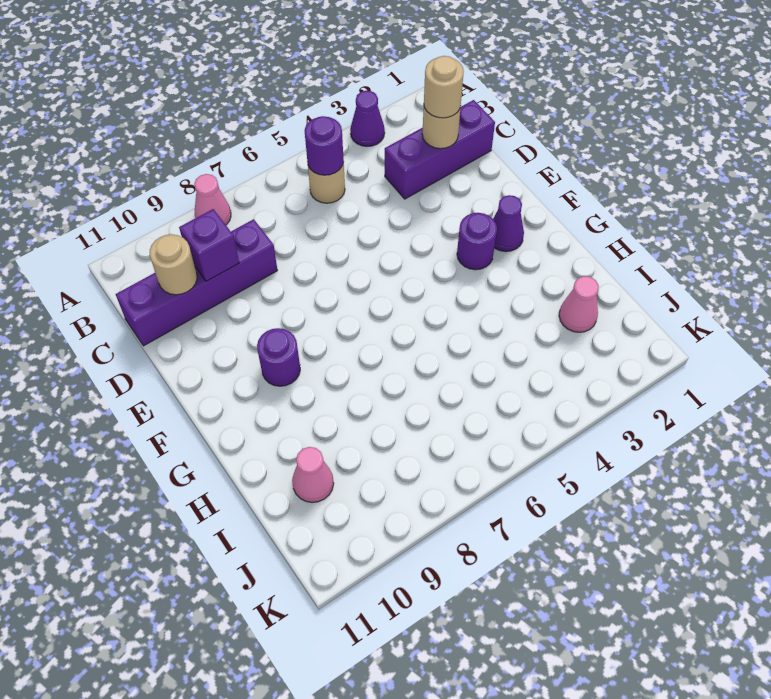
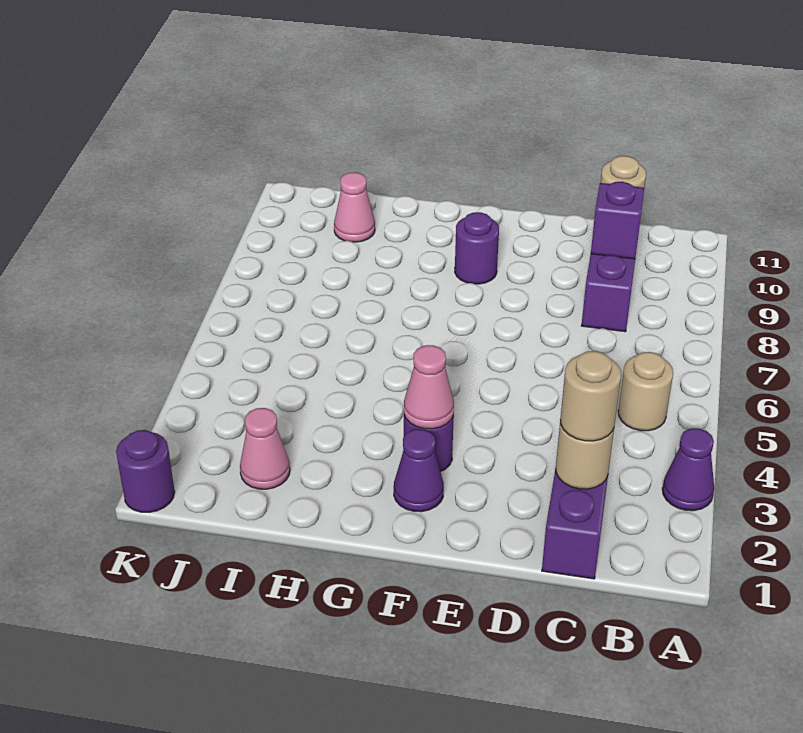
pink cone A8 level 1 -> pink cone F3 level 2
purple round brick B5 level 2 -> purple round brick K1 level 1

